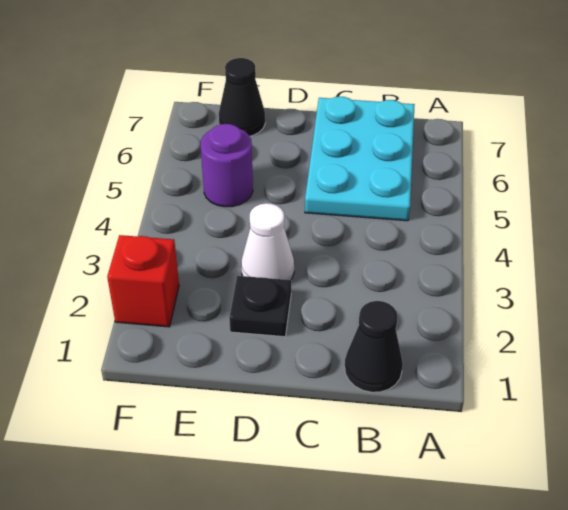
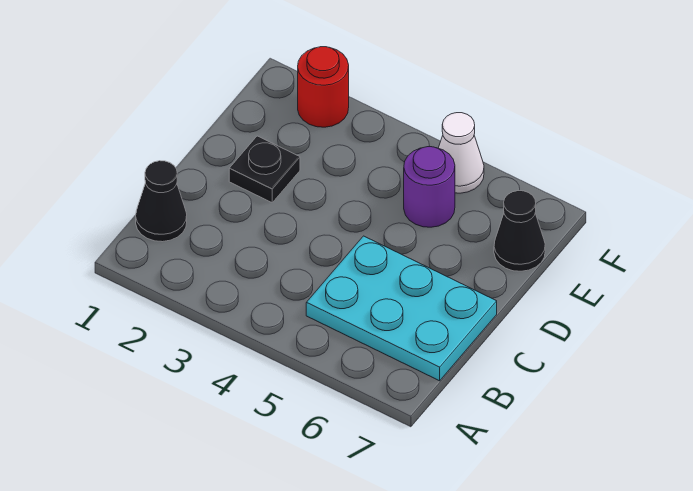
white cone D3 level 1 -> white cone F5 level 1
red brick F2 level 1 -> red round brick F2 level 1

